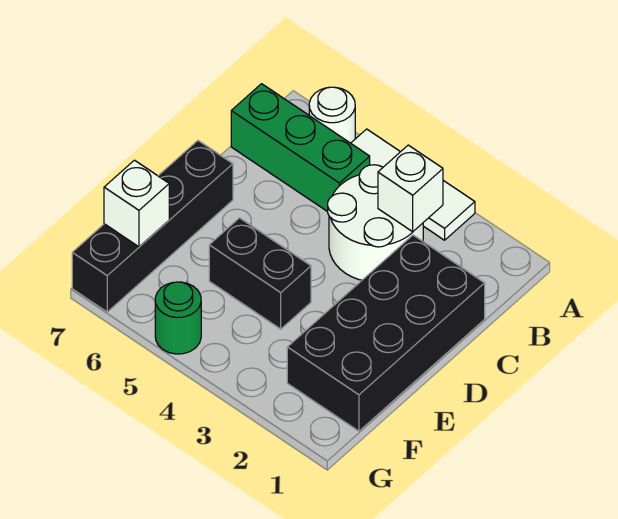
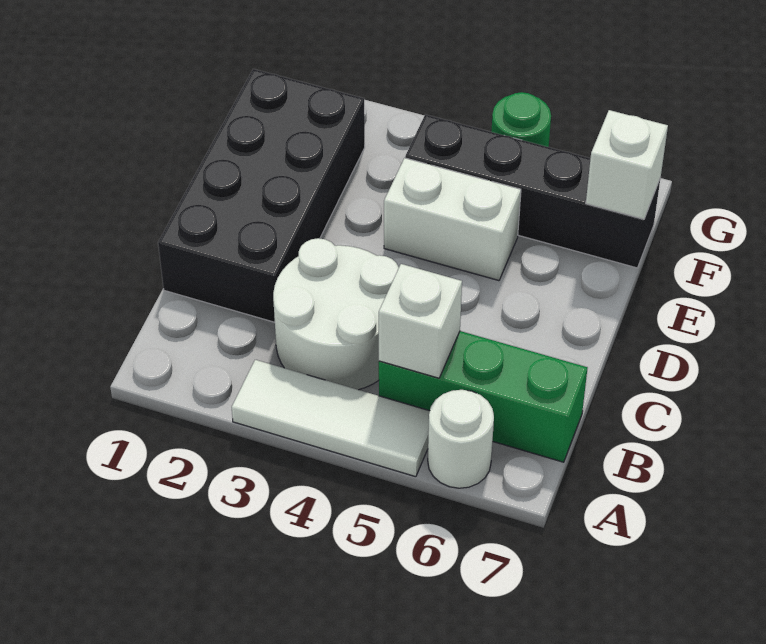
white brick B3 level 2 -> white brick B5 level 2
black brick D7:G7 level 1 -> black brick F4:F7 level 1
black brick E4:E5 level 1 -> white brick E4:E5 level 1

